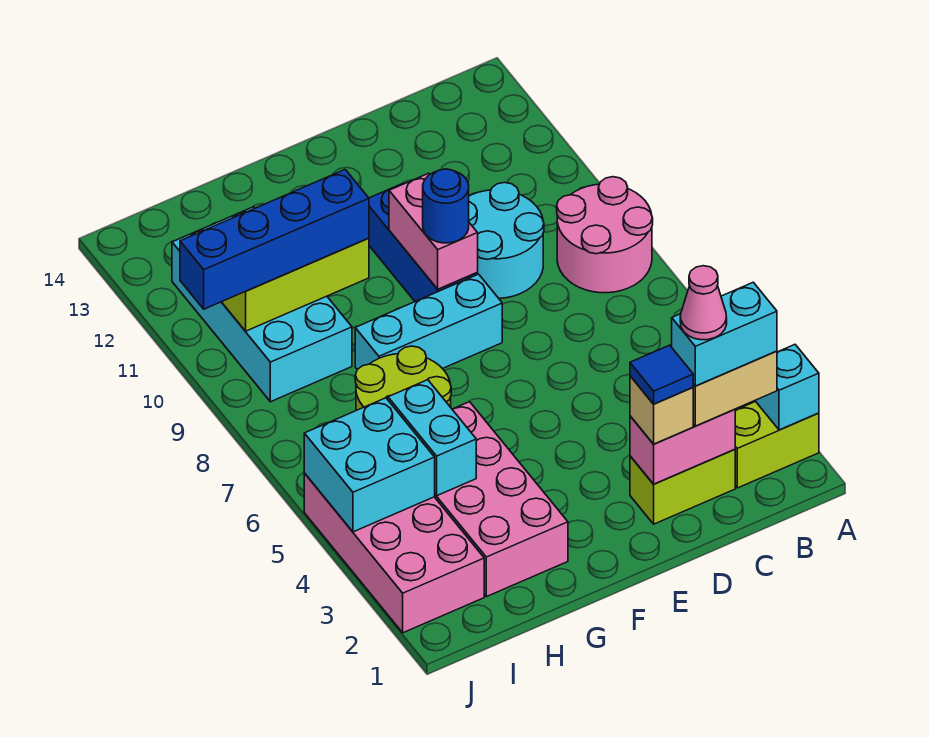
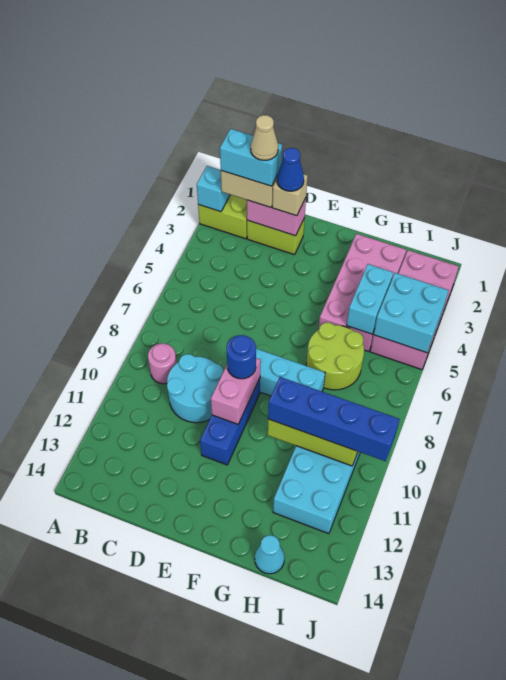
pink round brick A8:B9 level 1 -> pink round brick B9 level 1
pink cone C2 level 5 -> tan cone C2 level 5
blue tile D2 level 4 -> blue cone D2 level 4
none -> cyan cone H14 level 1

